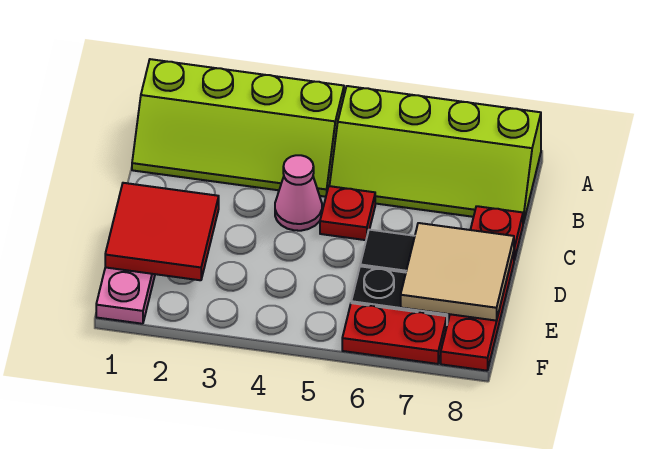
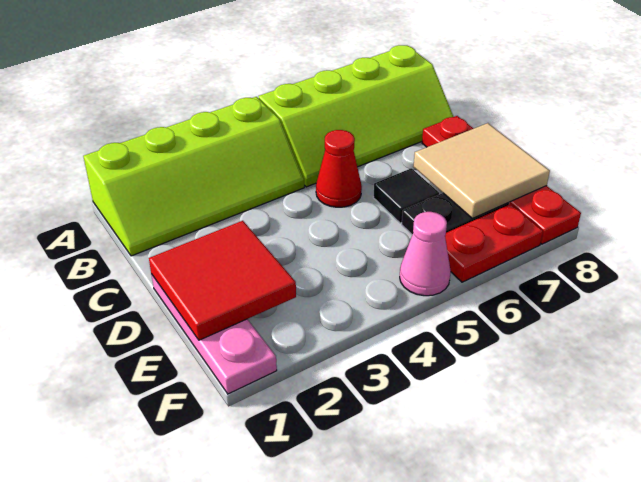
pink cone C4 level 1 -> pink cone F5 level 1
red plate C5 level 1 -> red cone C5 level 1

